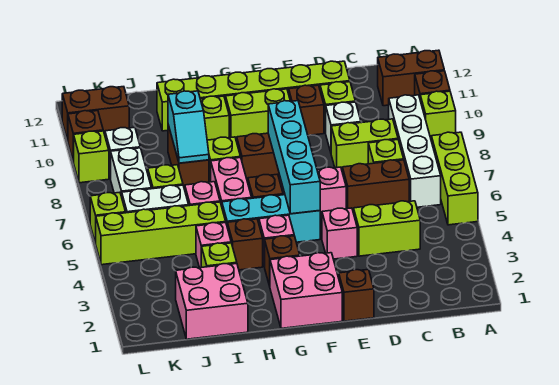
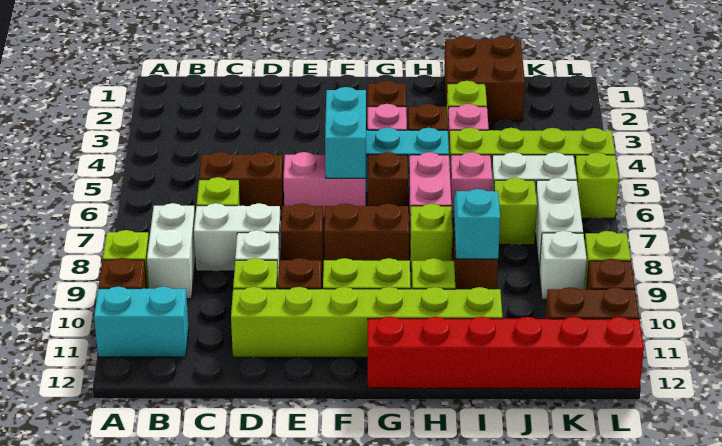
lime brick A5:A7 level 1 -> none
brown brick A11:B11 level 1 -> cyan brick A11:B11 level 1
white brick B6:B9 level 1 -> white brick B8:B9 level 1
lime brick C4:D4 level 1 -> none
lime brick C8:D8 level 1 -> white brick C8:D8 level 1
brown brick E1 level 1 -> brown brick E8 level 1
pink brick E4 level 1 -> none
pink brick F1:G2 level 1 -> none
cyan brick F5:F8 level 2 -> cyan brick F5:F6 level 2
none -> red brick G12:L12 level 1
pink brick I1:J2 level 1 -> brown brick I1:J2 level 1

